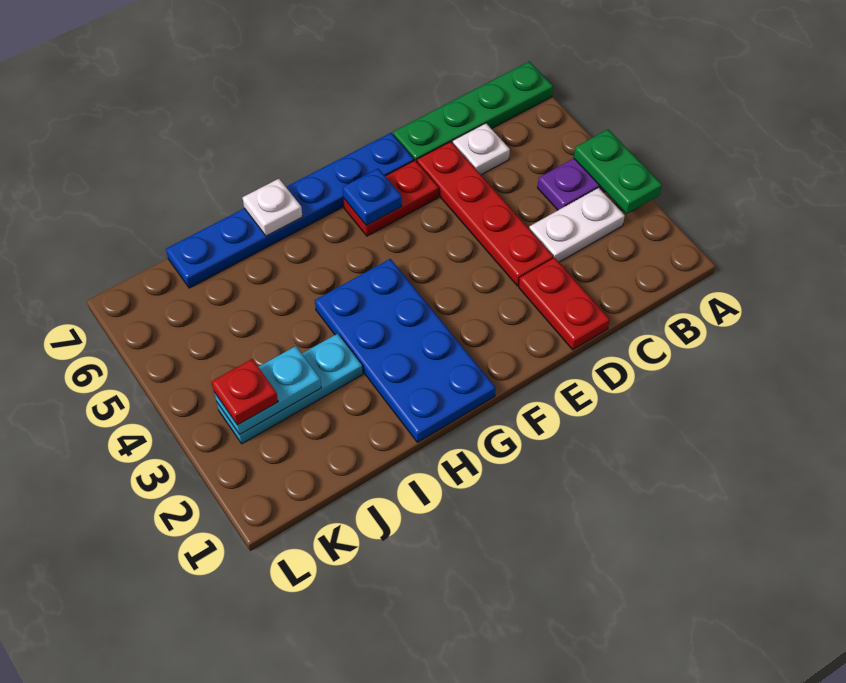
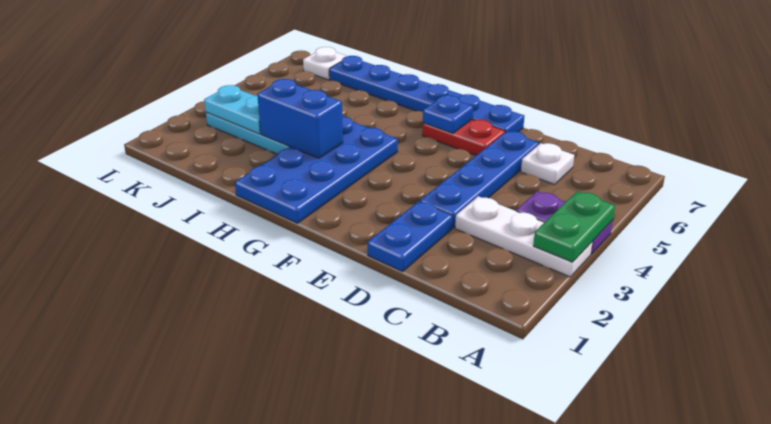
green plate A7:D7 level 1 -> none
white plate B3:C3 level 1 -> white plate A3:C3 level 1
red plate D1:D2 level 1 -> blue plate D1:D2 level 1
red plate D3:D6 level 1 -> blue plate D3:D6 level 1
none -> blue brick H3:I3 level 2
white plate H7 level 2 -> white plate K7 level 1
red plate K3 level 3 -> none

